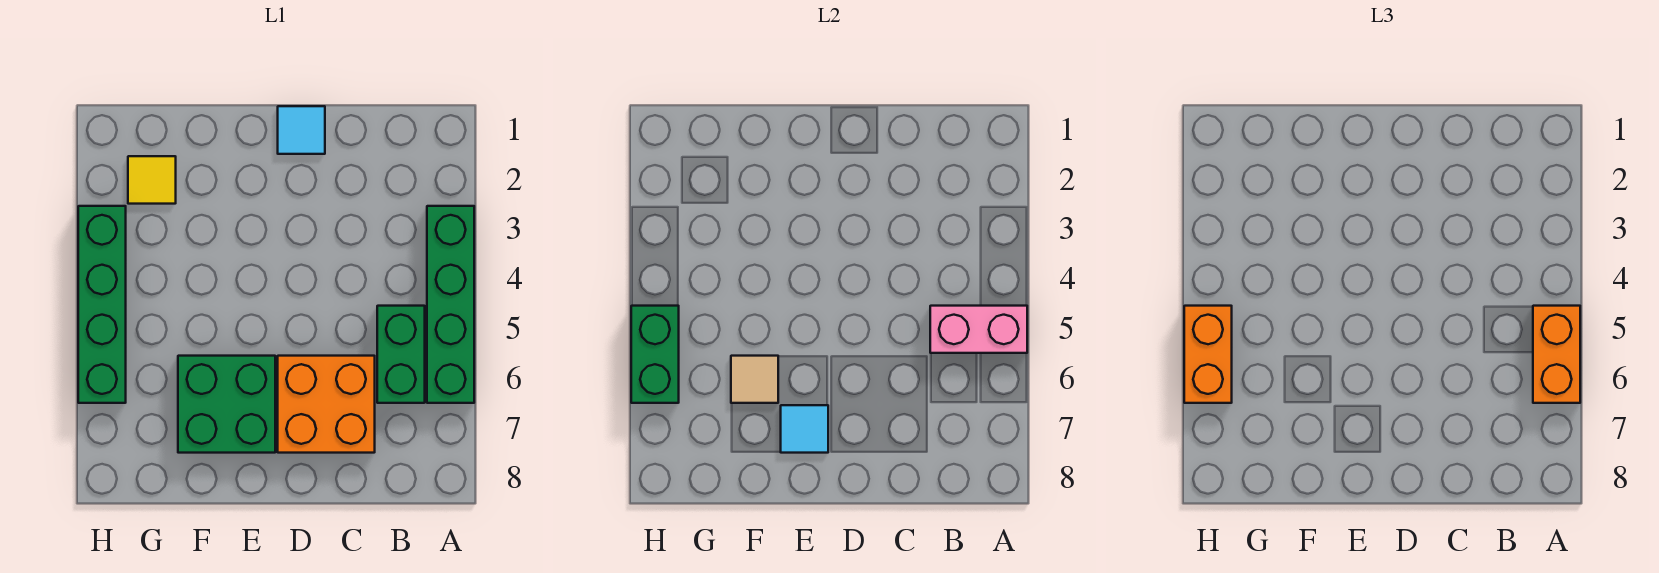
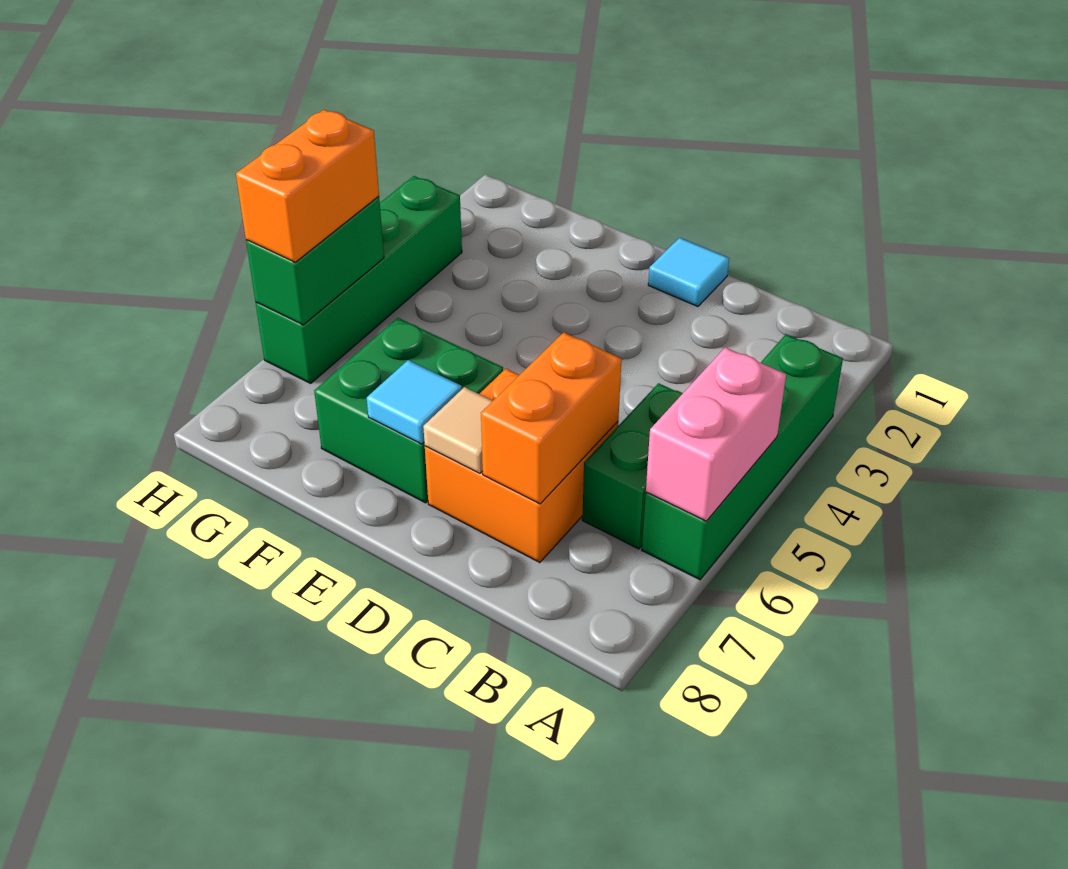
pink brick A5:B5 level 2 -> pink brick A5:A6 level 2
orange brick A5:A6 level 3 -> orange brick C6:C7 level 2
tan tile F6 level 2 -> tan tile D7 level 2
yellow tile G2 level 1 -> none

